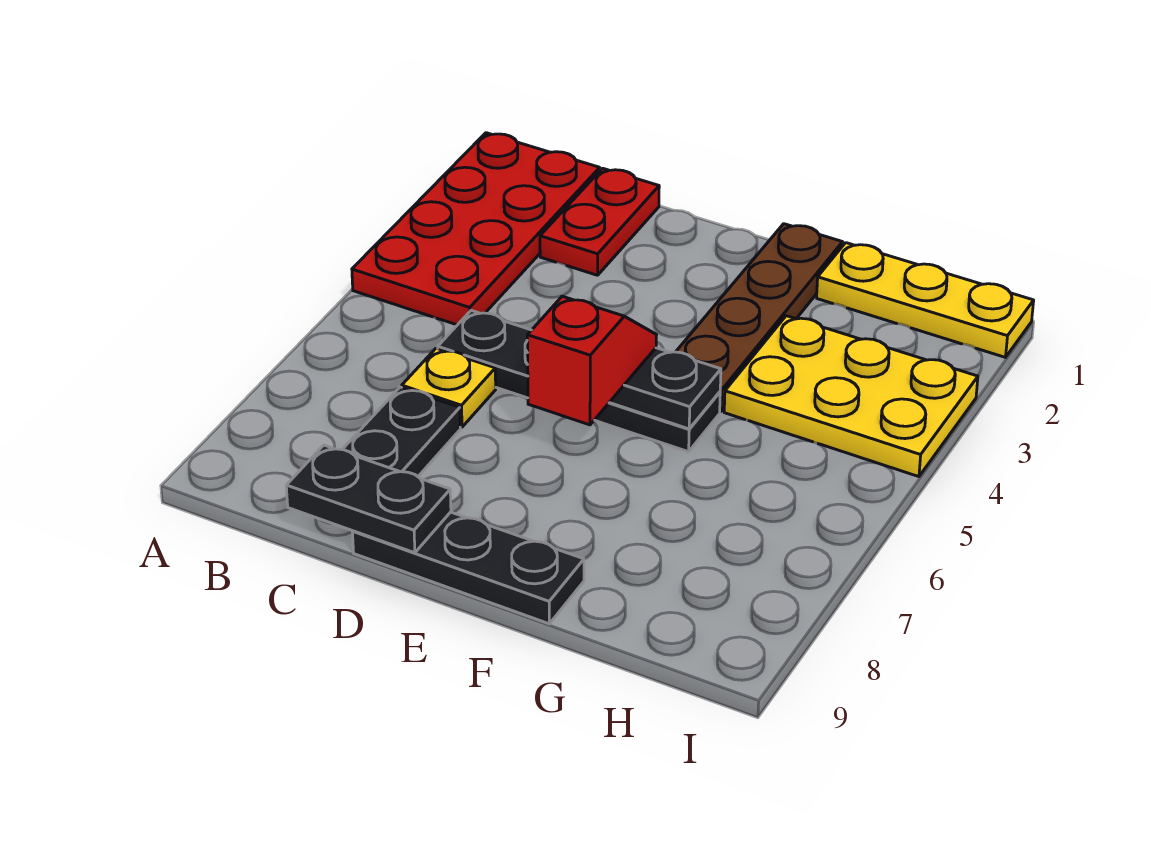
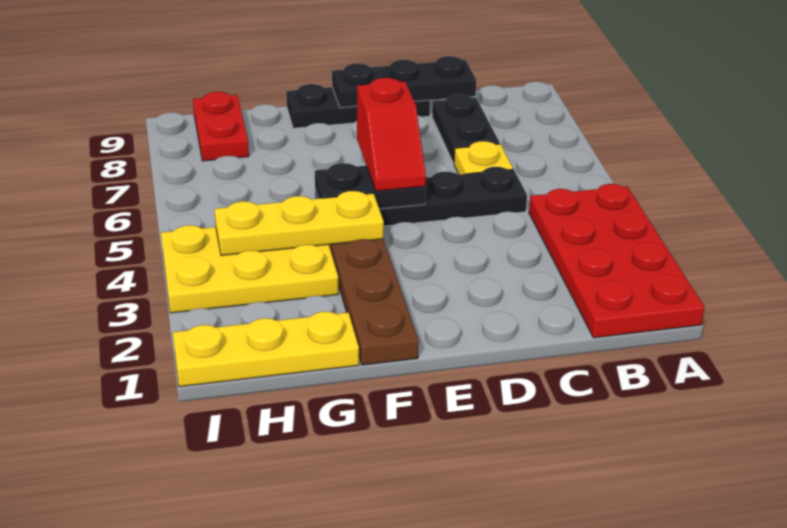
red plate C1:C2 level 1 -> red plate H8:H9 level 1
black plate C9:D9 level 2 -> black plate C9:E9 level 2
none -> yellow plate F4:H4 level 2

